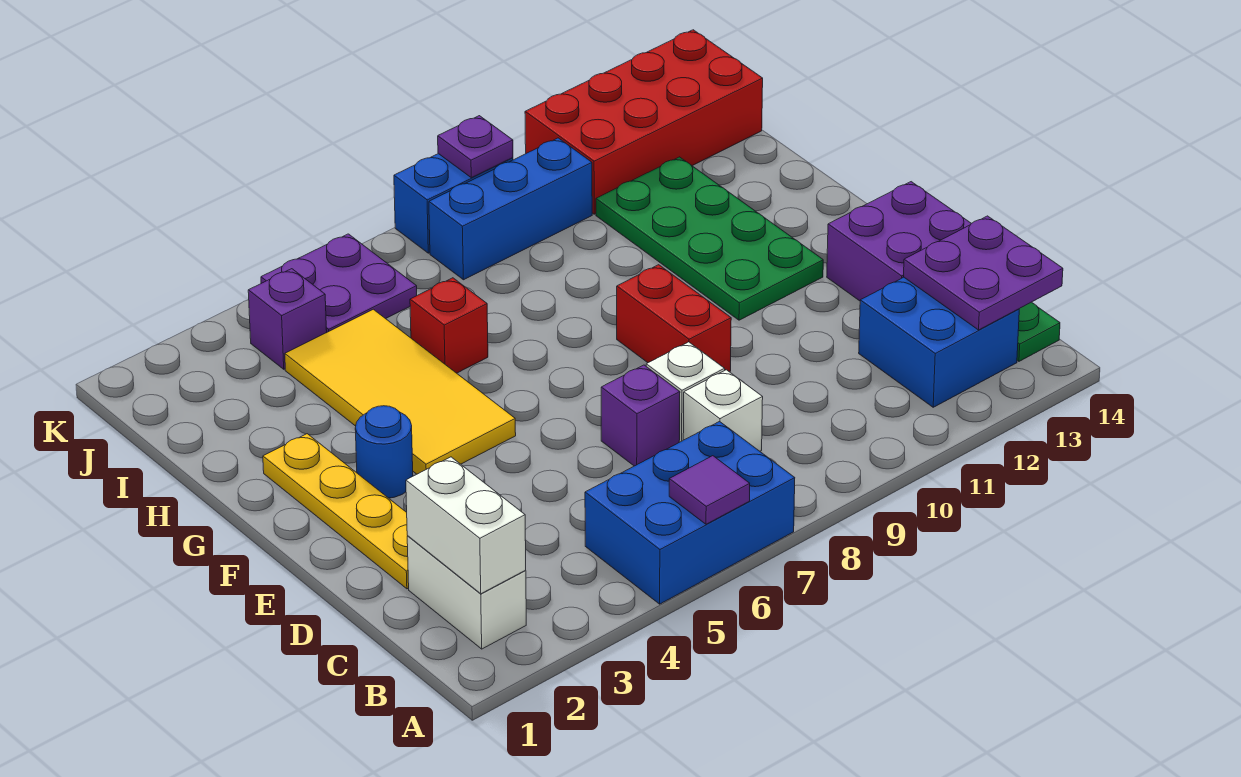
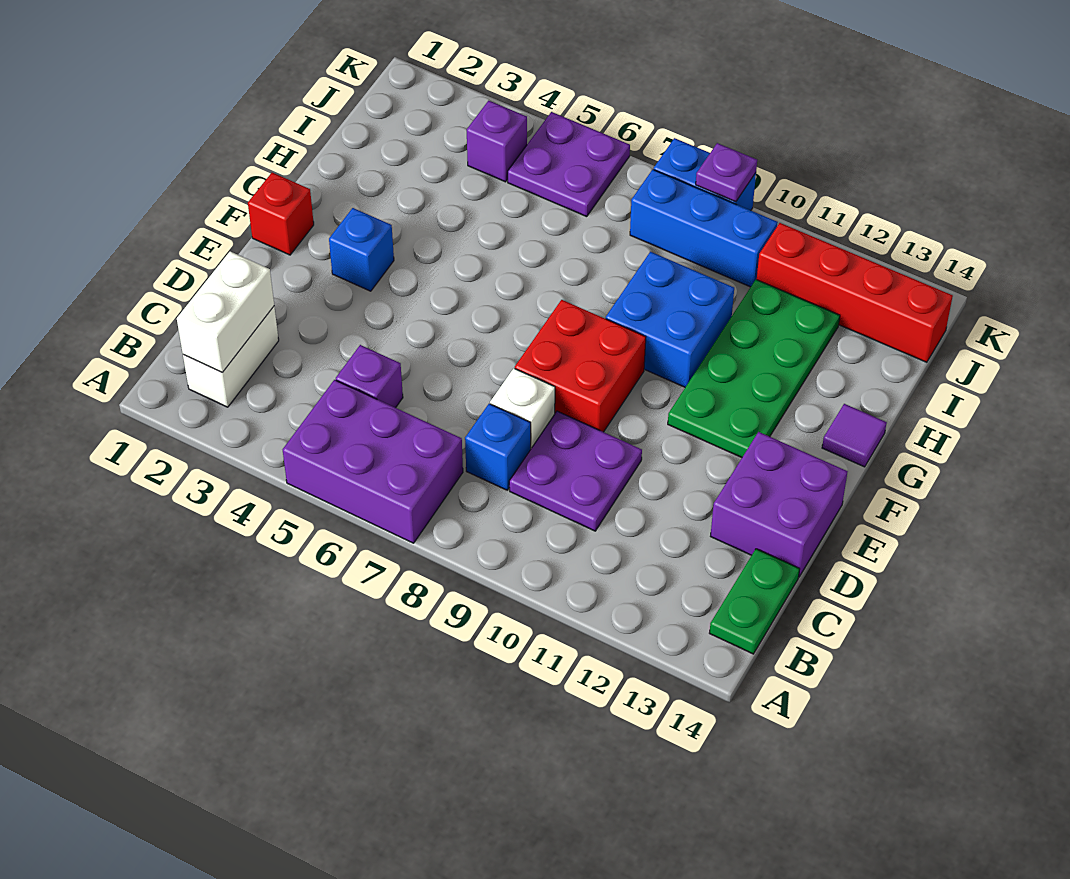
blue brick A5:B7 level 1 -> purple brick A5:B7 level 1
purple tile A6 level 2 -> purple tile G14 level 1
blue brick B12:C13 level 1 -> blue brick G9:H10 level 1
purple plate B13:C14 level 2 -> purple plate C9:D10 level 1
white brick C8 level 1 -> blue brick C8 level 1
yellow plate D2:G2 level 1 -> none
purple brick D7 level 1 -> purple brick C5 level 1
red brick E9:F9 level 1 -> red brick E8:F9 level 1
blue round brick F3 level 1 -> blue brick F3 level 1
yellow tile F4:I5 level 1 -> none
red brick H6 level 1 -> red brick F1 level 1
red brick J11:K14 level 1 -> red brick J11:J14 level 1

